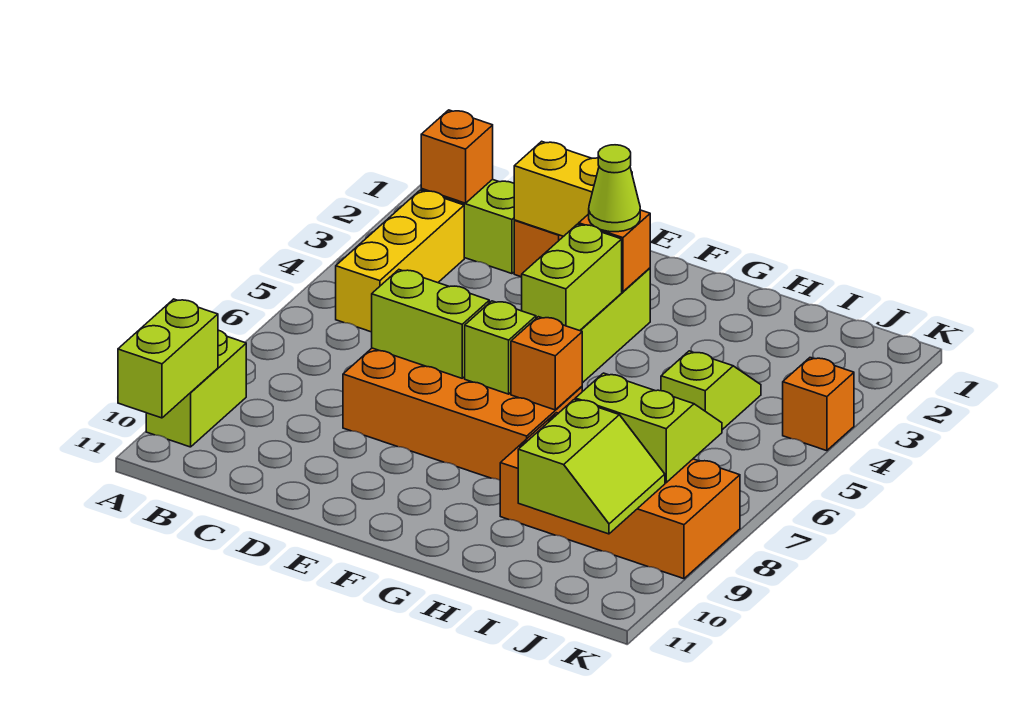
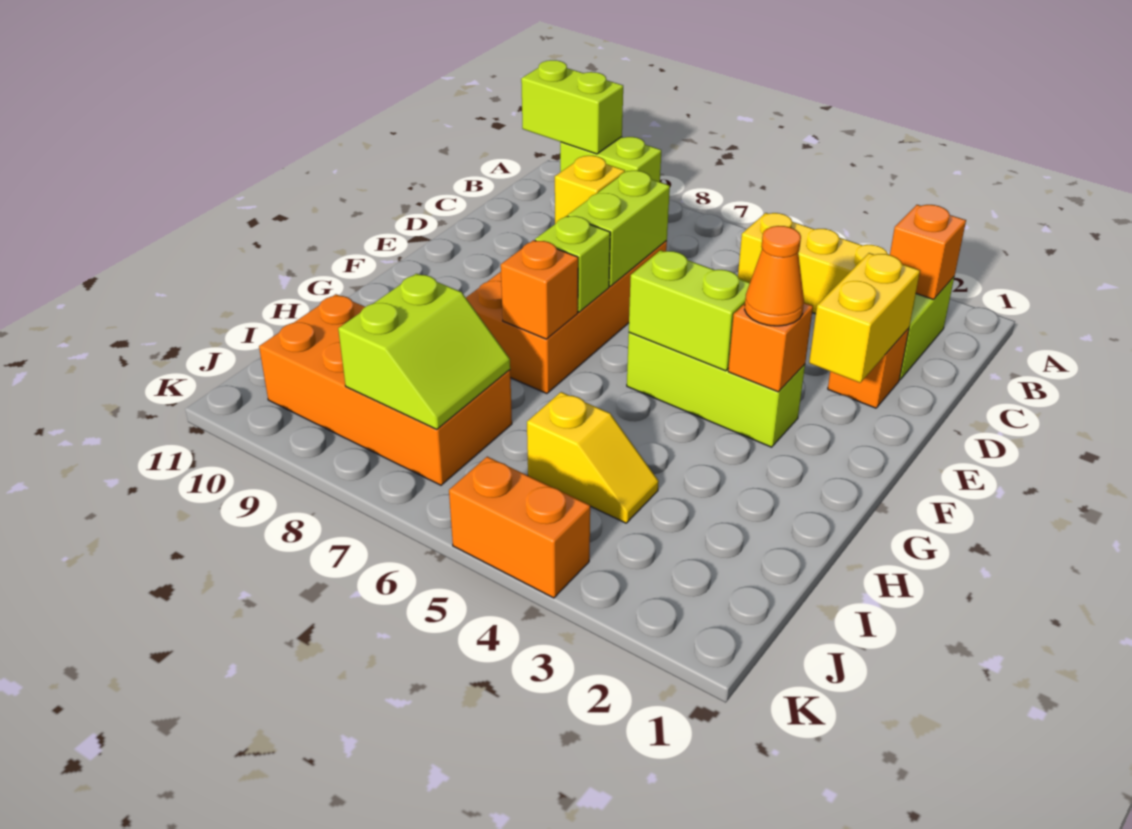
none -> yellow brick D8 level 2
lime cone F3 level 3 -> orange cone F3 level 3
orange brick H8:K9 level 1 -> orange brick I7:J10 level 1
lime slope I4:I5 level 1 top 5 -> yellow slope I4:I5 level 1 top 5
lime slope I9:J10 level 2 top I -> none
orange brick K4 level 1 -> orange brick K4:K5 level 1

